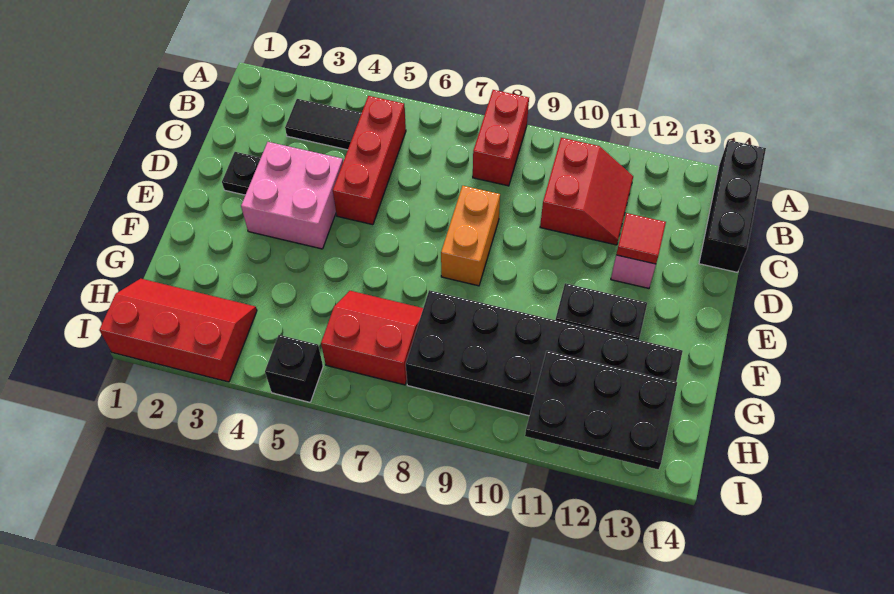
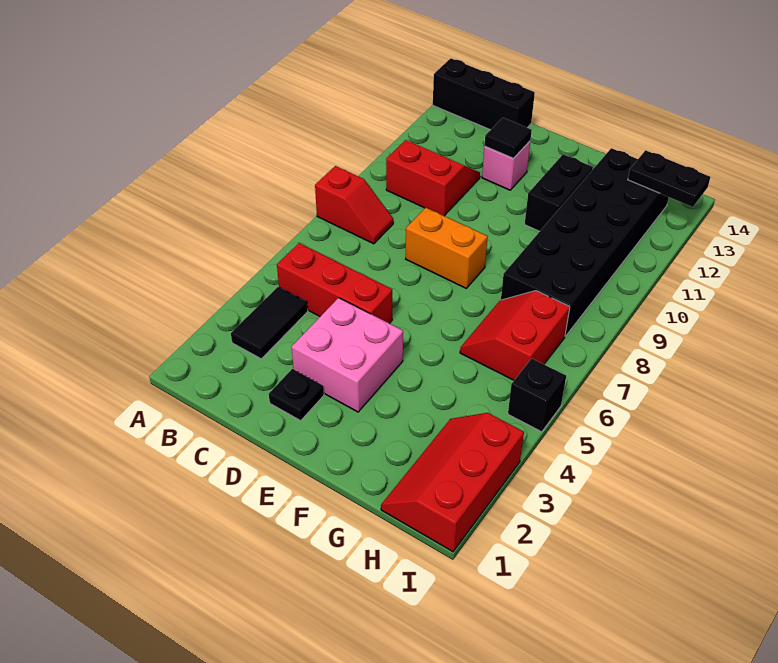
red brick A8:B8 level 1 -> red slope A8:B8 level 1 top A
red tile D12 level 2 -> black tile D12 level 2
black plate H11:I13 level 2 -> black plate H13:I13 level 2

